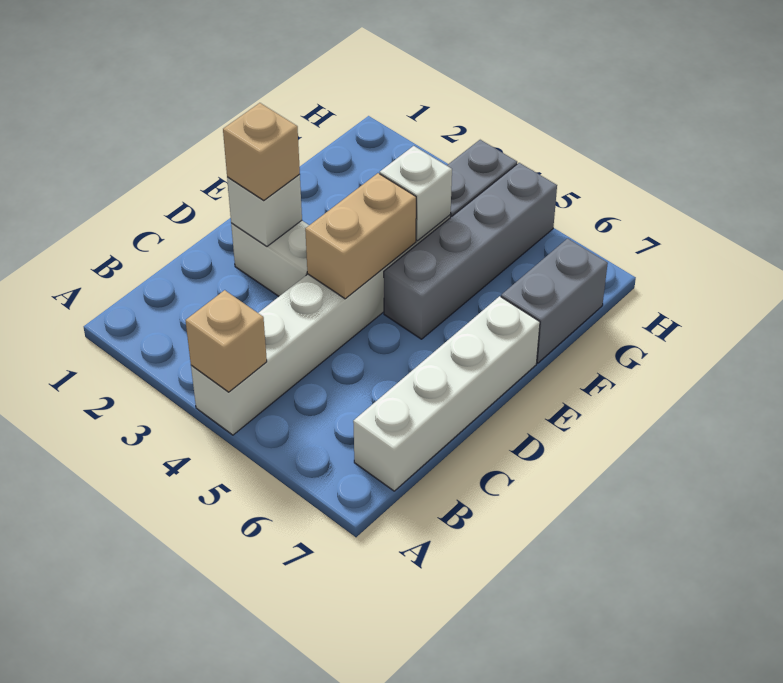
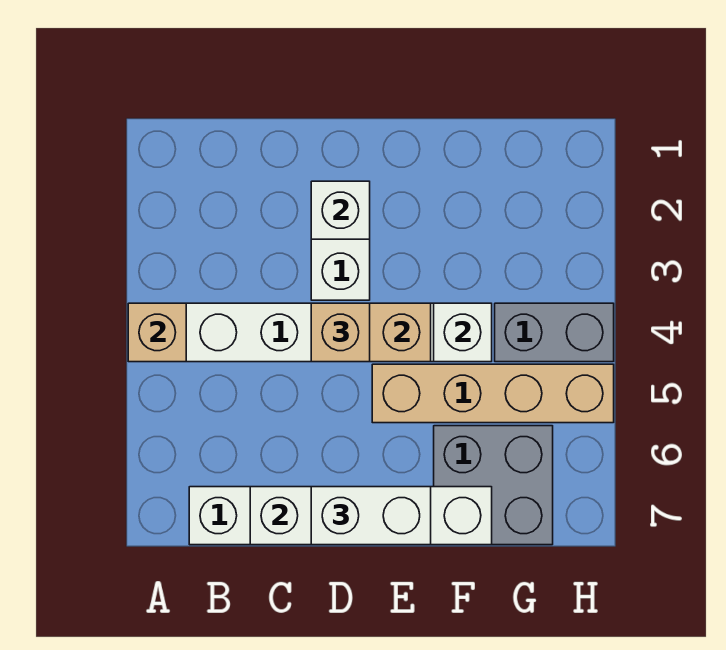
none -> white brick C7:F7 level 2
tan brick D2 level 3 -> tan brick D4 level 3
none -> white brick D7:E7 level 3
grey brick E5:H5 level 1 -> tan brick E5:H5 level 1
grey brick F7:G7 level 1 -> grey brick F6:G7 level 1

